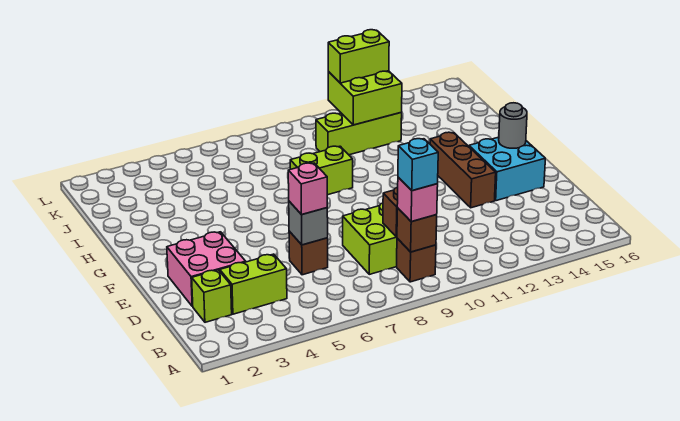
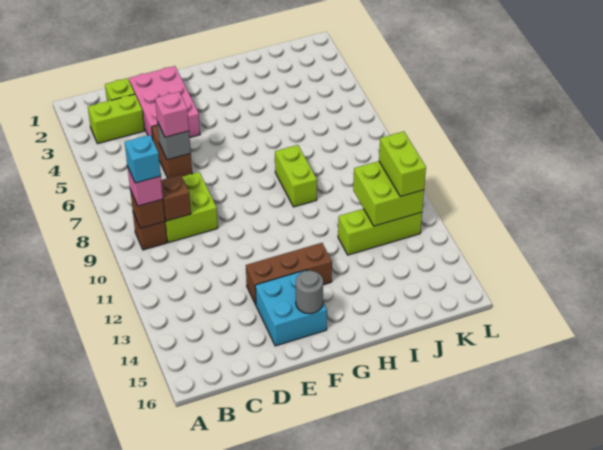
lime brick C3:C4 level 1 -> lime brick B3:C3 level 1
pink brick D2:E3 level 1 -> pink brick D2:E4 level 1
brown brick D6 level 1 -> brown brick D5:D6 level 1
lime brick J10:J12 level 1 -> lime brick I12:K12 level 1

